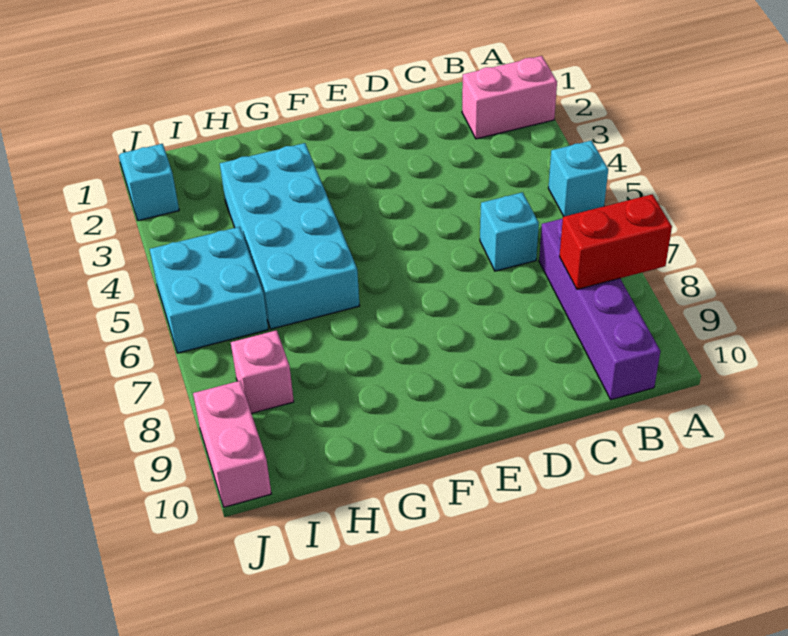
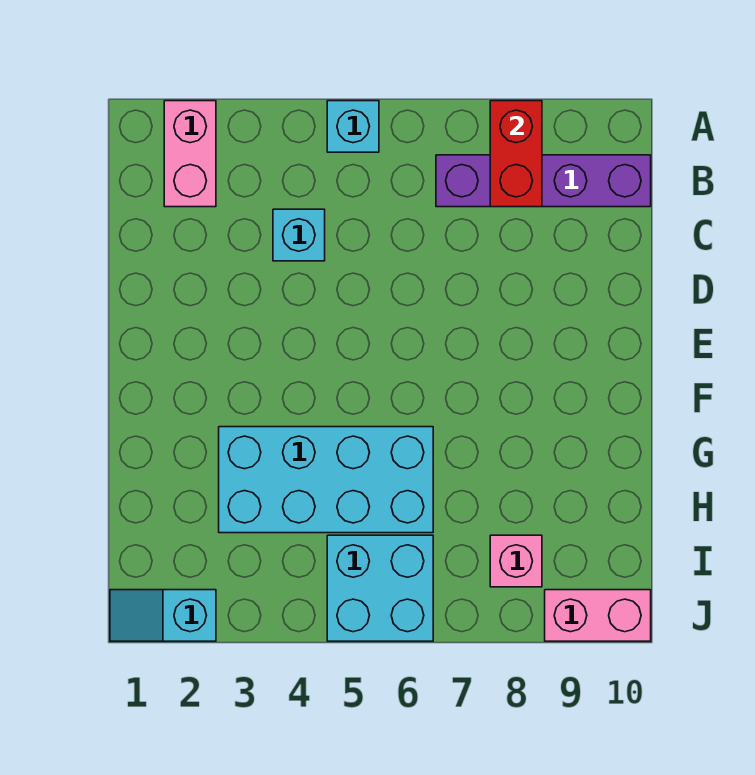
cyan brick C6 level 1 -> cyan brick C4 level 1

